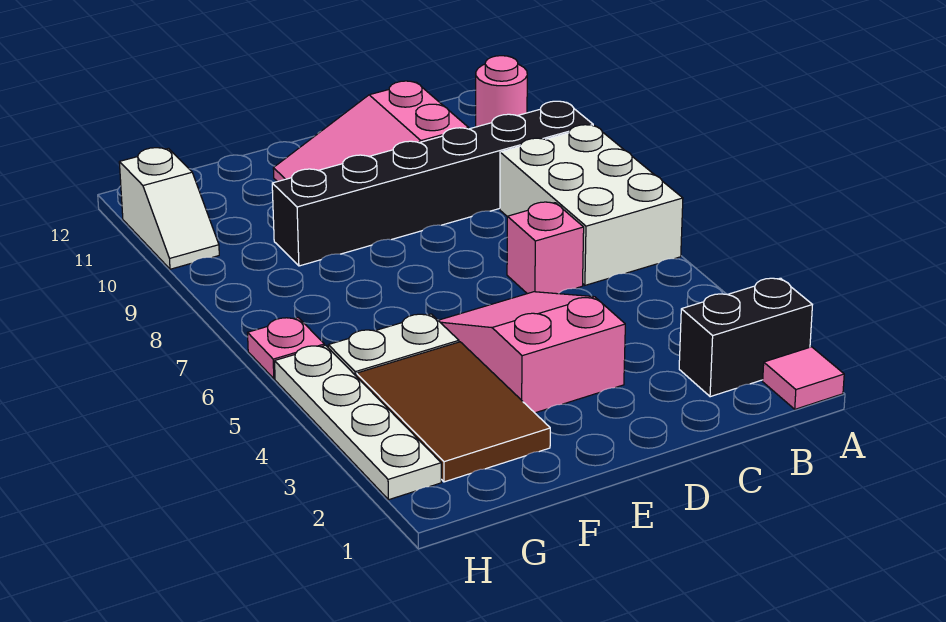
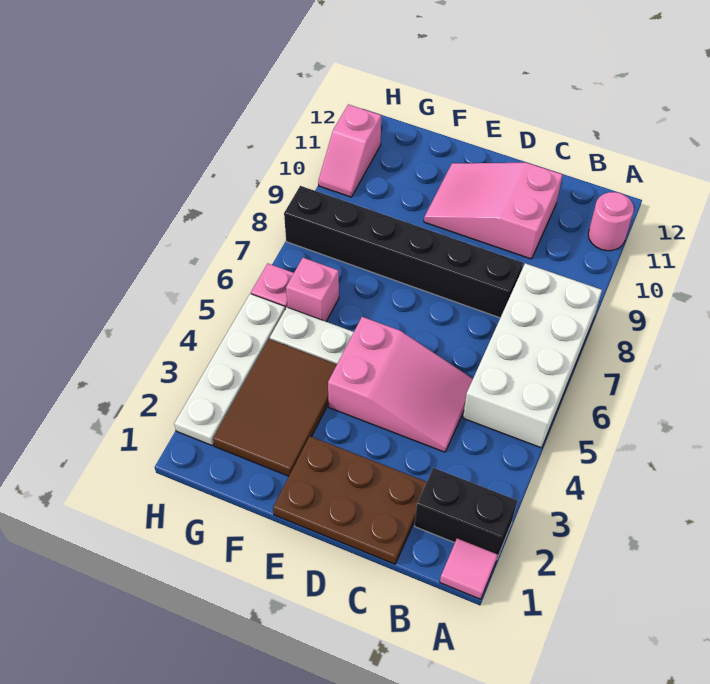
white brick A6:B8 level 1 -> white brick A5:B8 level 1
black brick A9:F9 level 1 -> black brick C8:H8 level 1
none -> brown plate C1:E2 level 1
pink brick C6 level 1 -> pink brick G6 level 1
pink slope D3:E5 level 1 top 3 -> pink slope C4:E5 level 1 top E
white slope H10:H11 level 1 top 11 -> pink slope H10:H11 level 1 top 11

